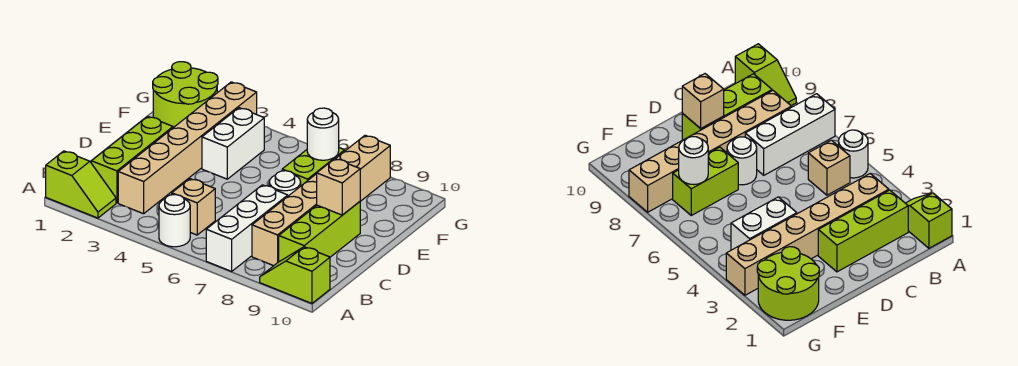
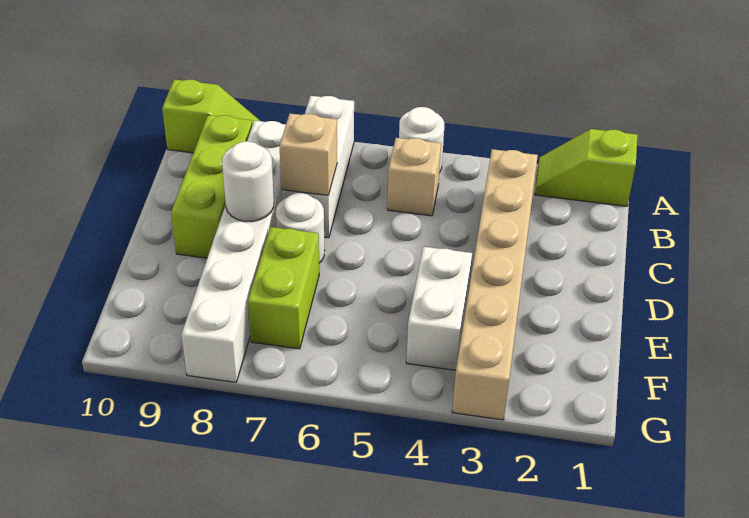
lime brick B2:D2 level 1 -> none
tan brick B8:G8 level 1 -> white brick B8:G8 level 1
tan brick D9 level 2 -> tan brick C7 level 2
lime round brick F1:G2 level 1 -> none
white round brick F7 level 2 -> white round brick D8 level 2

